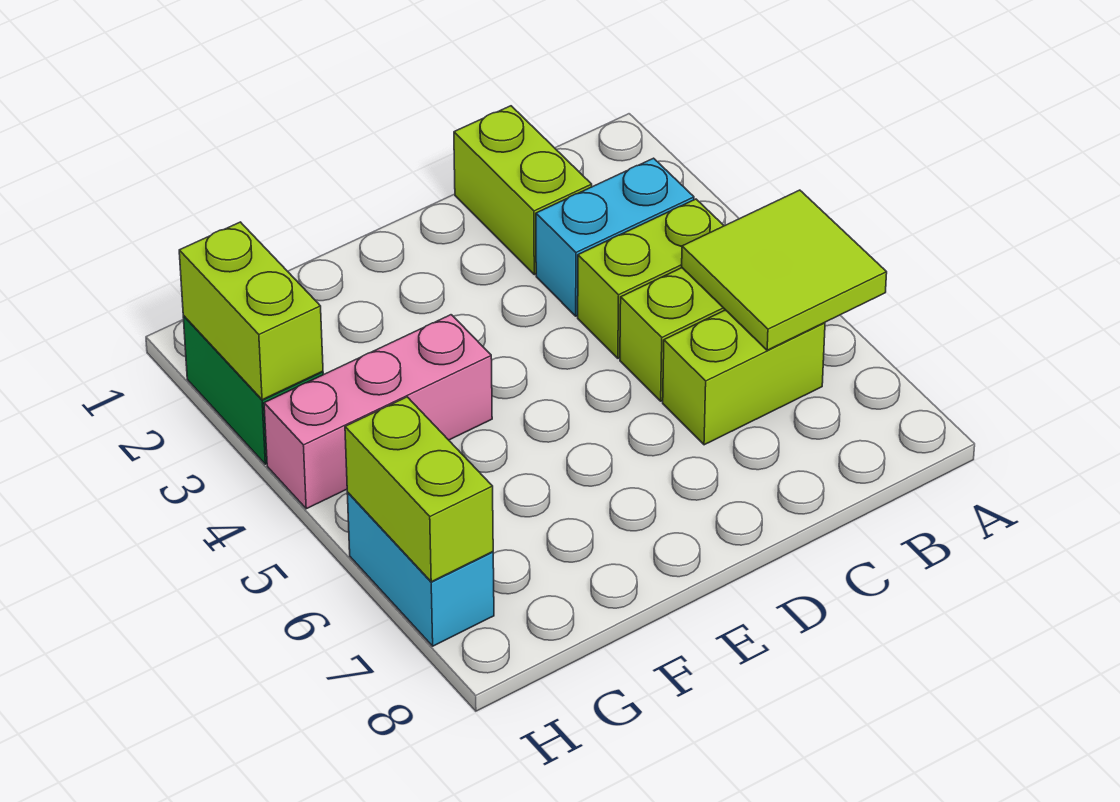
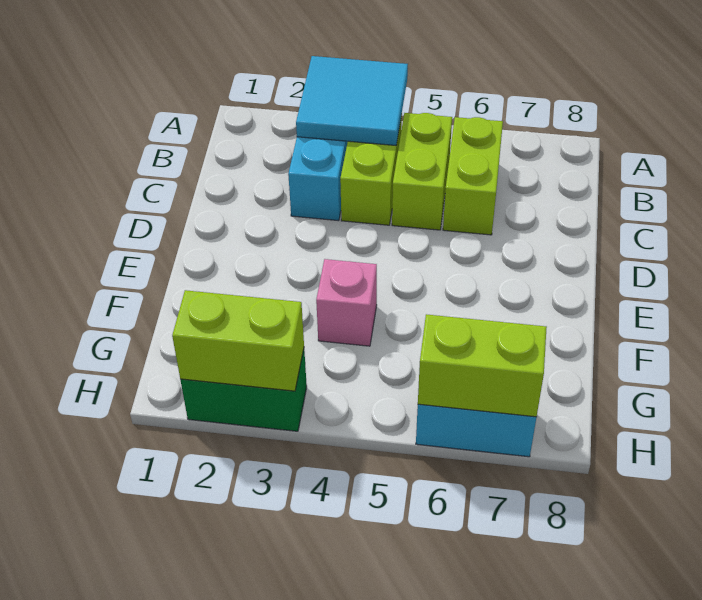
none -> cyan tile A3:B4 level 2
lime tile A5:B6 level 2 -> none
lime brick C1:C2 level 1 -> none
pink brick F4:H4 level 1 -> pink brick F4 level 1

